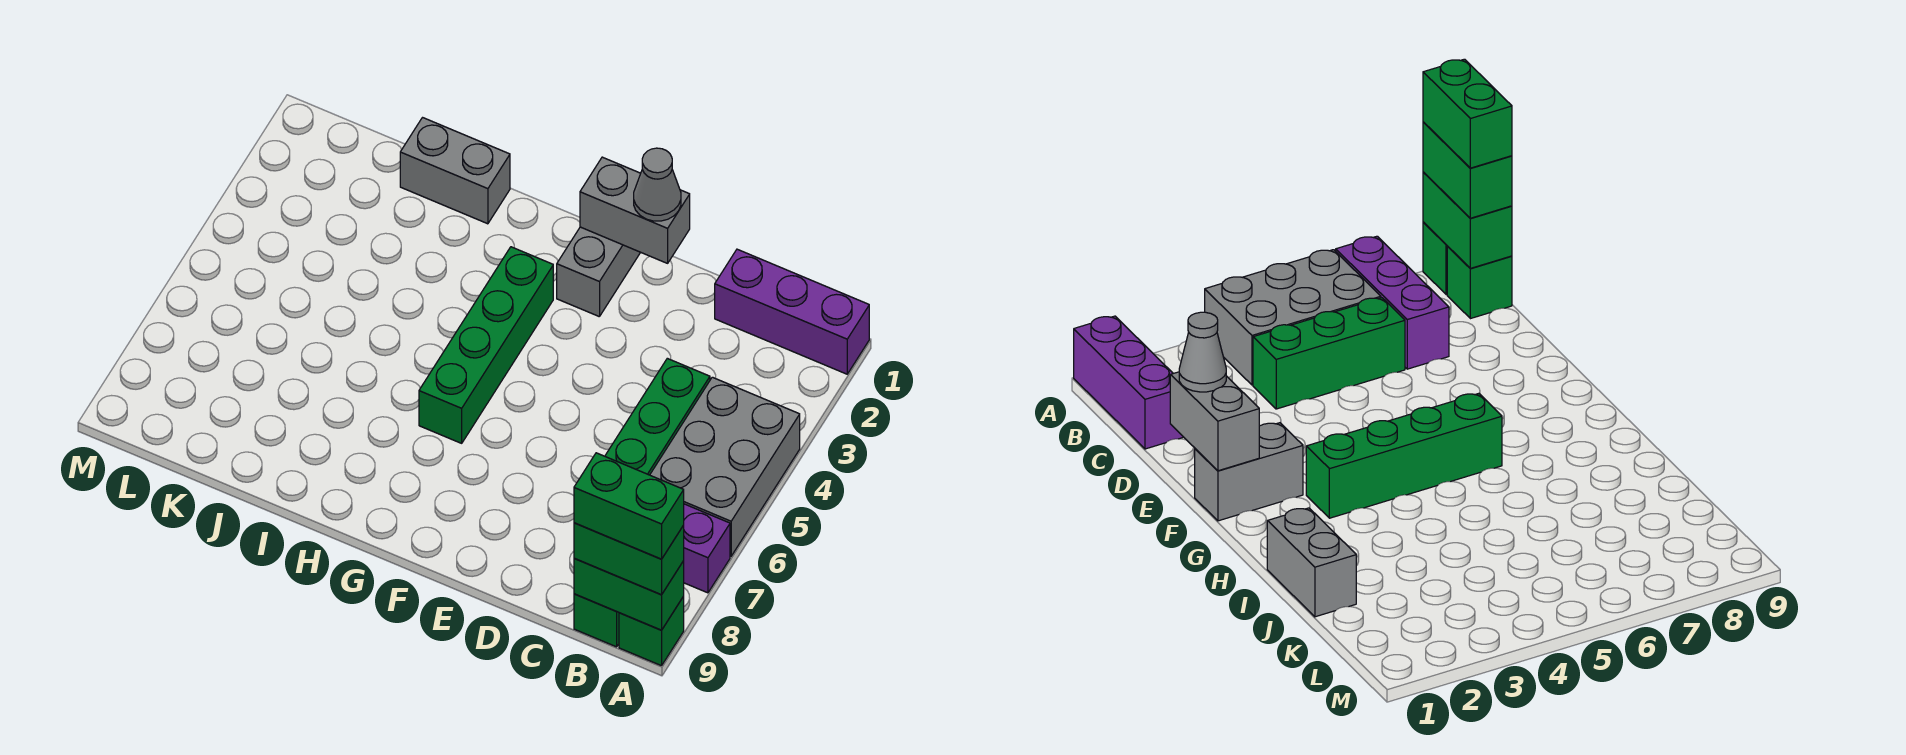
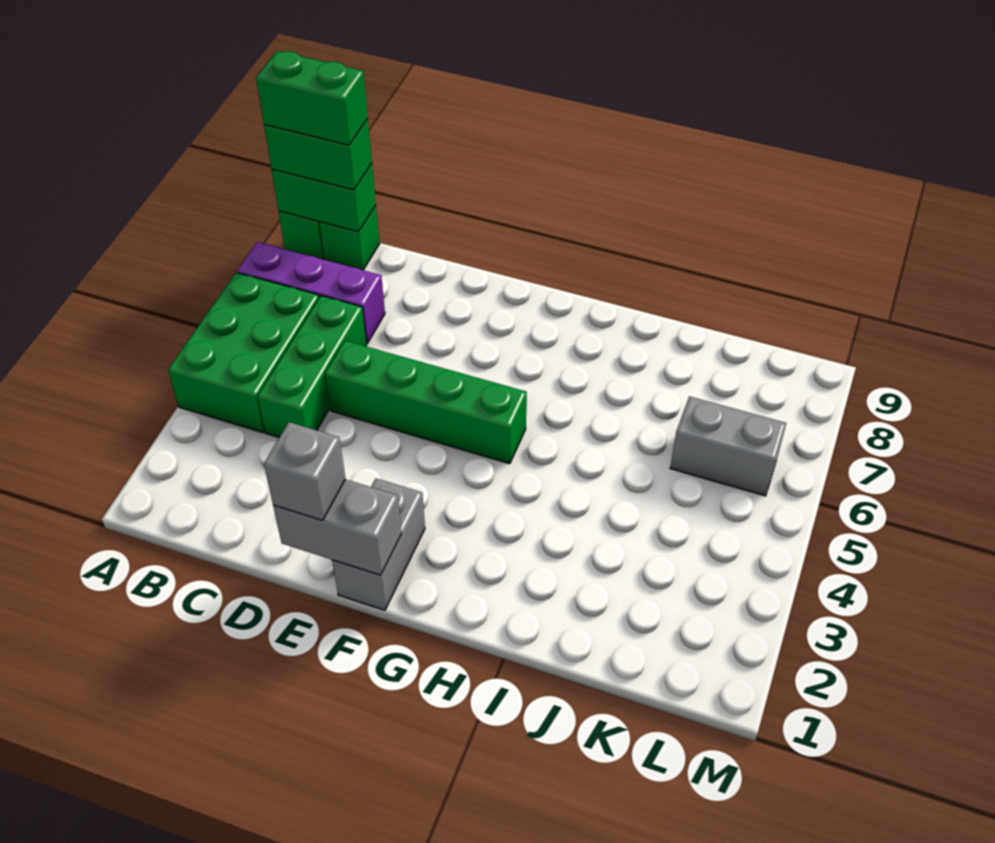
purple brick A1:C1 level 1 -> none
grey brick A4:B6 level 1 -> green brick A4:B6 level 1
grey cone E1 level 3 -> grey brick E1 level 3
green brick G3:G6 level 1 -> green brick D5:G5 level 1
grey brick I1:J1 level 1 -> grey brick K6:L6 level 1

